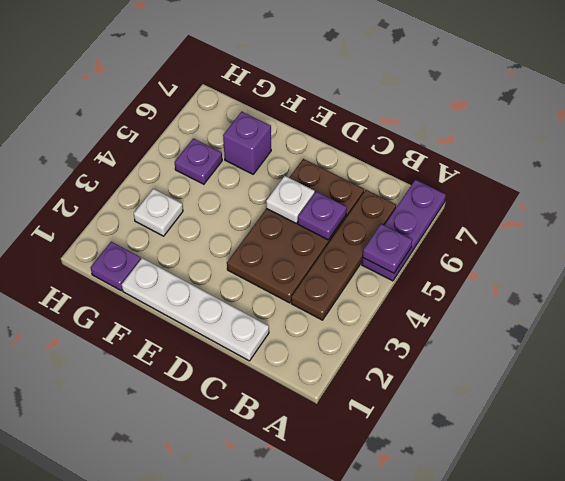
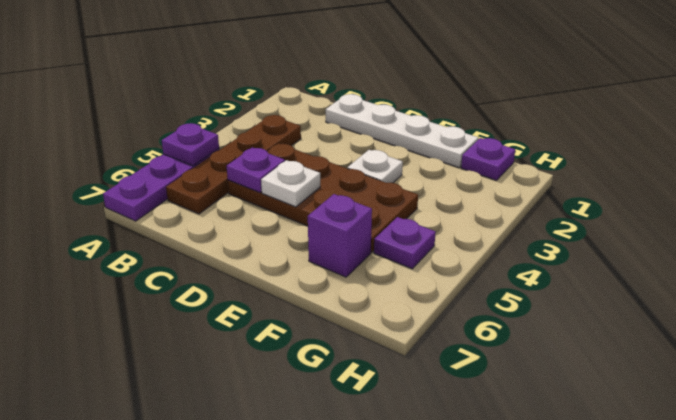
brown plate C3:D6 level 1 -> brown plate C4:F5 level 1
white plate G3 level 1 -> white plate E3 level 1

